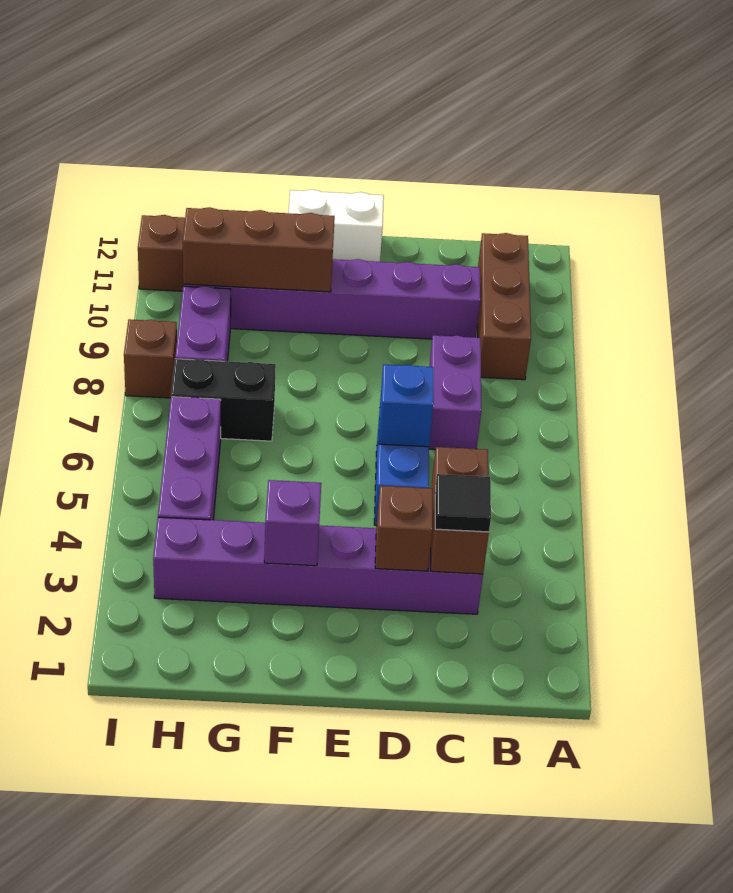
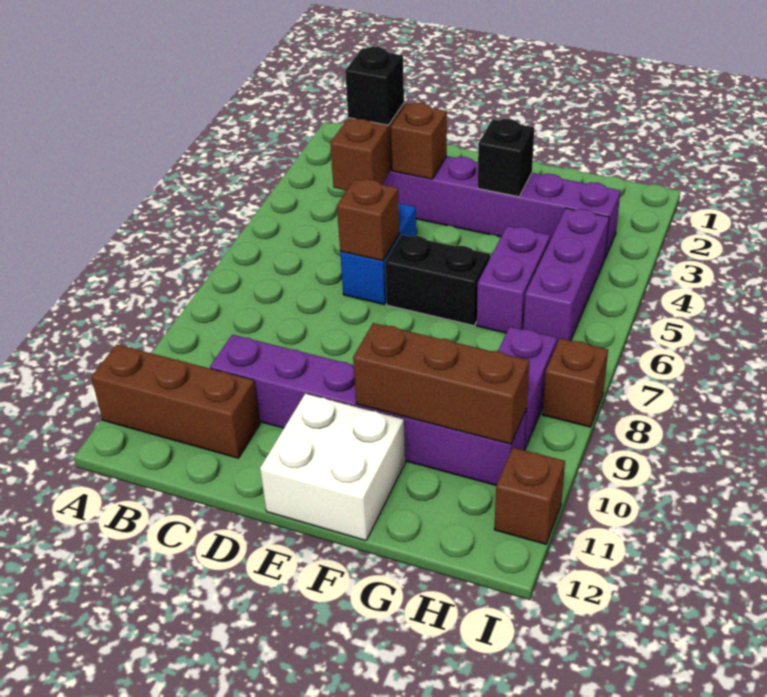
brown brick B9:B11 level 1 -> brown brick A11:C11 level 1
black tile C3 level 3 -> black brick C3 level 3
purple brick C7:C8 level 1 -> purple brick G5:G6 level 1
blue brick D6 level 2 -> brown brick D6 level 2
white brick E12:F12 level 1 -> white brick E11:F12 level 1
purple brick F3 level 2 -> black brick F3 level 2
black brick G7:H7 level 1 -> black brick E6:F6 level 1

